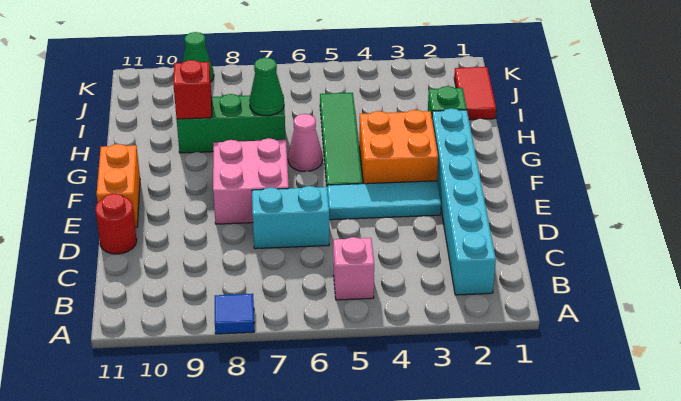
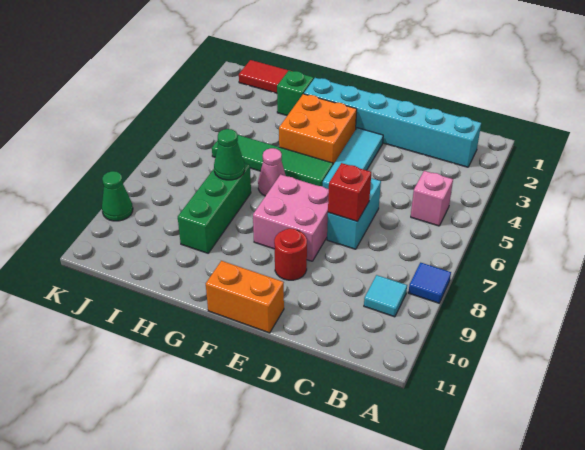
none -> cyan tile B9 level 1
red round brick D11 level 1 -> red round brick E9 level 1
red brick H9 level 2 -> red brick D7 level 2

